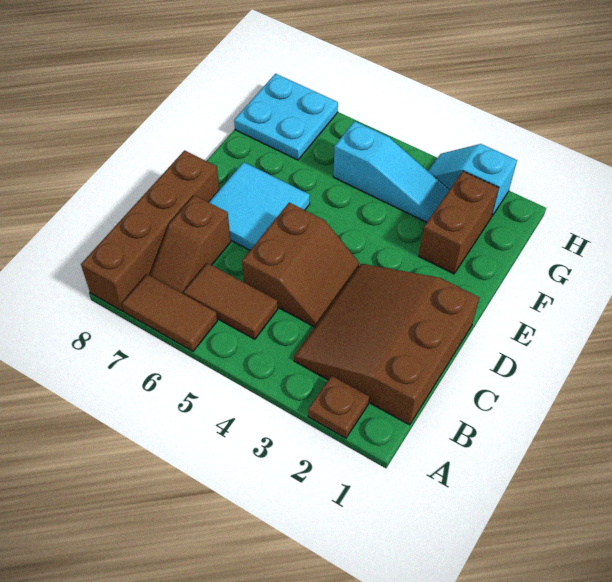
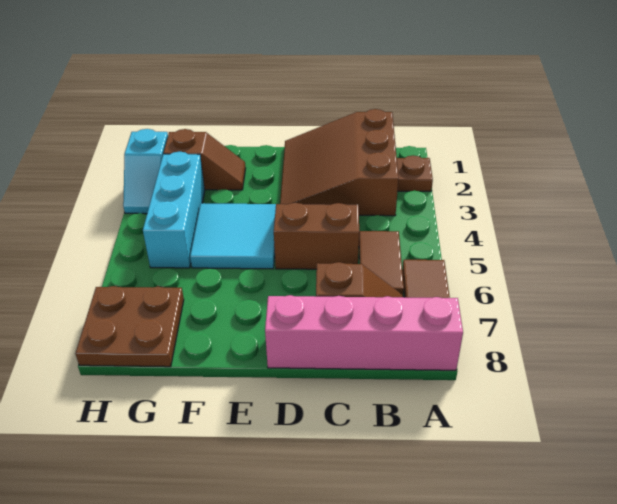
brown brick A8:D8 level 1 -> pink brick A8:D8 level 1
brown slope B1:D3 level 1 top 1 -> brown slope B1:D3 level 1 top B
cyan tile D6:E7 level 1 -> cyan tile E4:F5 level 1
brown brick F2:G2 level 1 -> brown slope F2:G2 level 1 top G
cyan slope G3:G5 level 1 top 5 -> cyan brick G3:G5 level 1
cyan plate G7:H8 level 1 -> brown plate G7:H8 level 1

